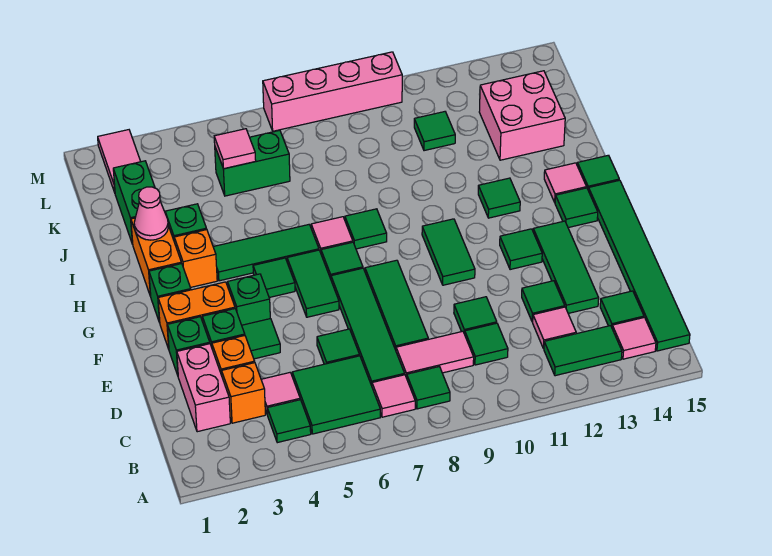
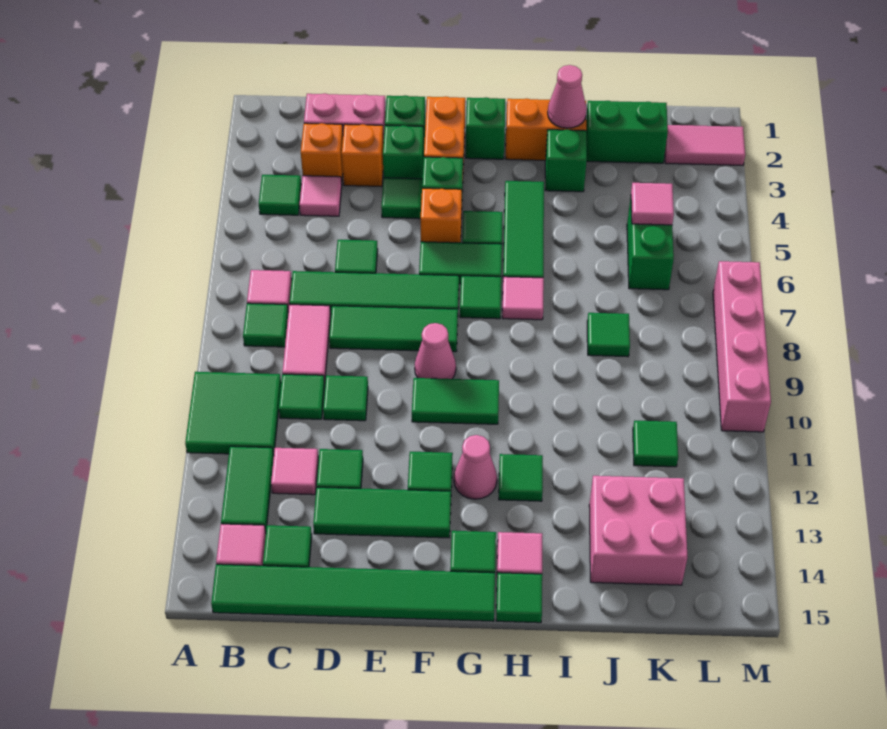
green tile B5:C6 level 1 -> green tile A10:B11 level 1
none -> pink cone F9 level 1
none -> pink cone G12 level 1
orange brick H3 level 1 -> orange brick F5 level 1
green tile H8 level 1 -> green tile J8 level 1

